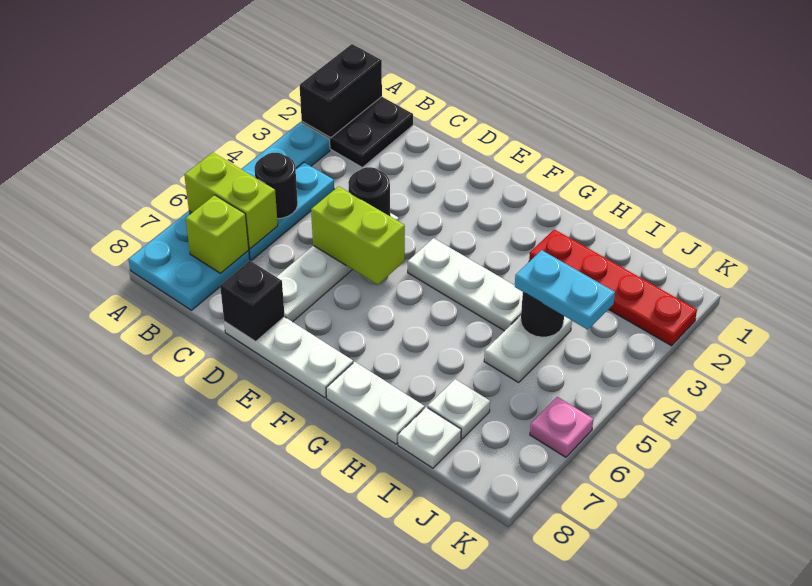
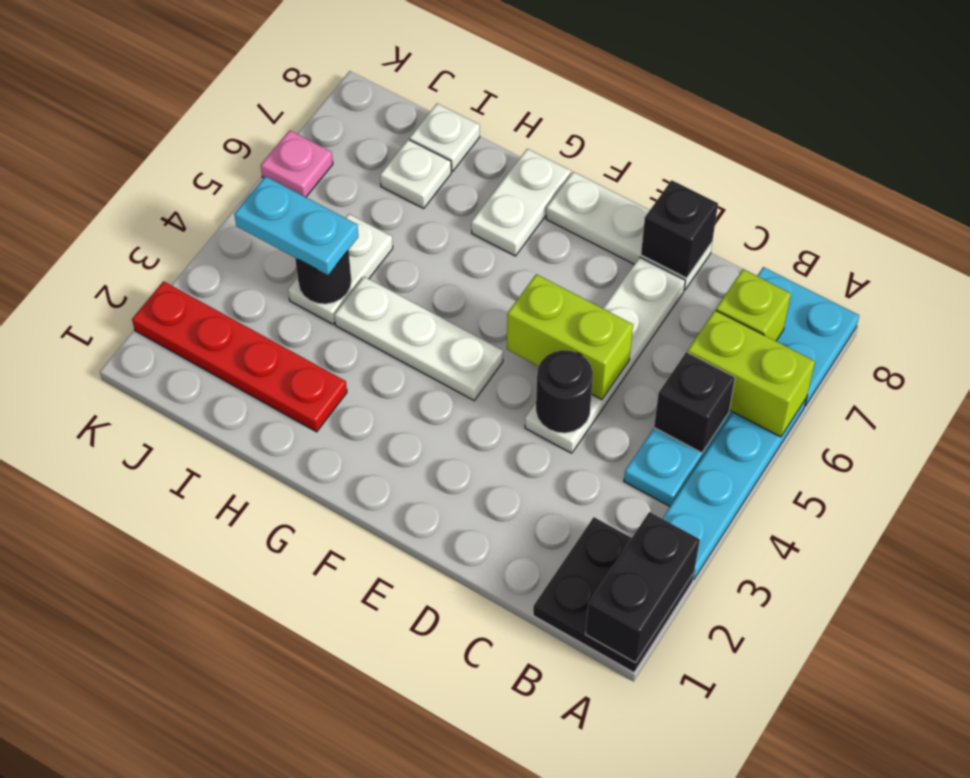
black round brick B5 level 2 -> black brick B5 level 2
white plate G8:H8 level 1 -> white plate G7:G8 level 1

